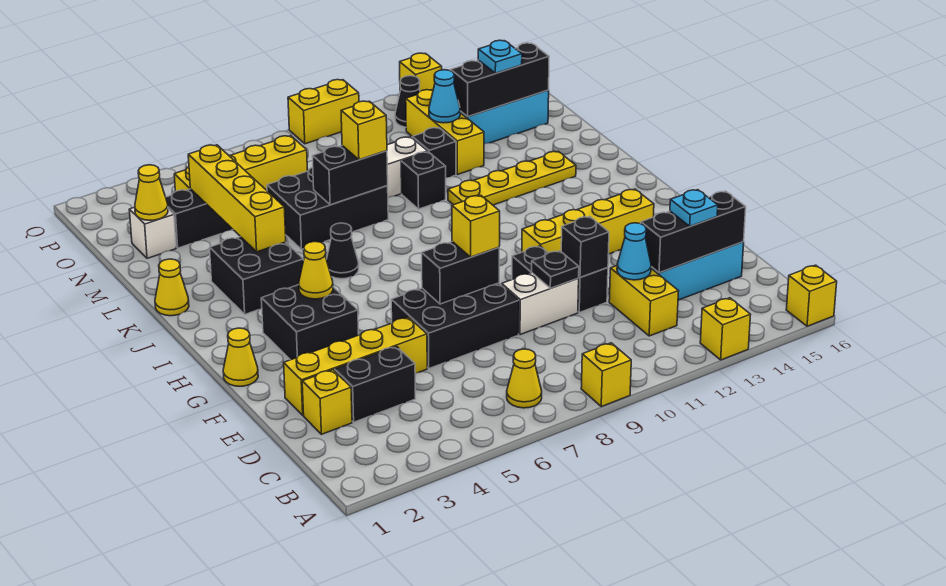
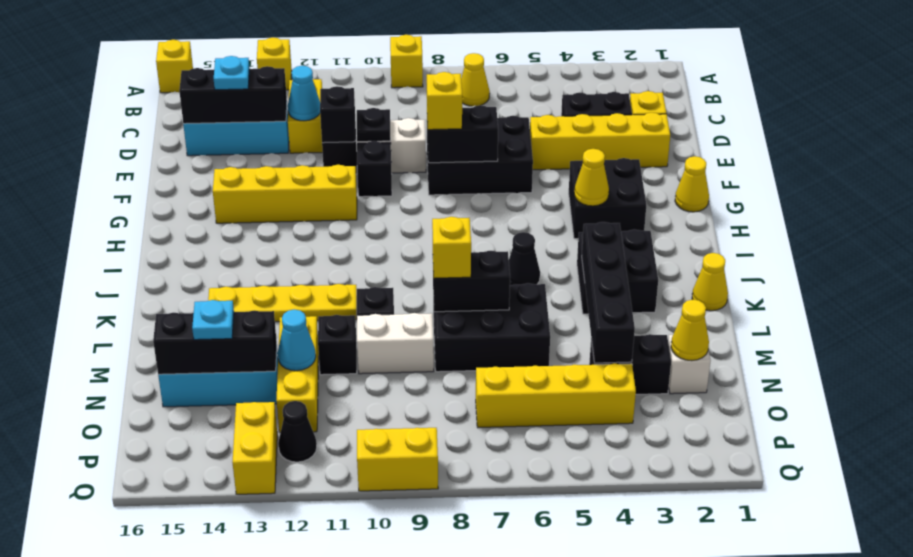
yellow brick K4:N4 level 2 -> black brick K4:N4 level 2
yellow brick Q13 level 1 -> yellow brick P13:Q13 level 1

